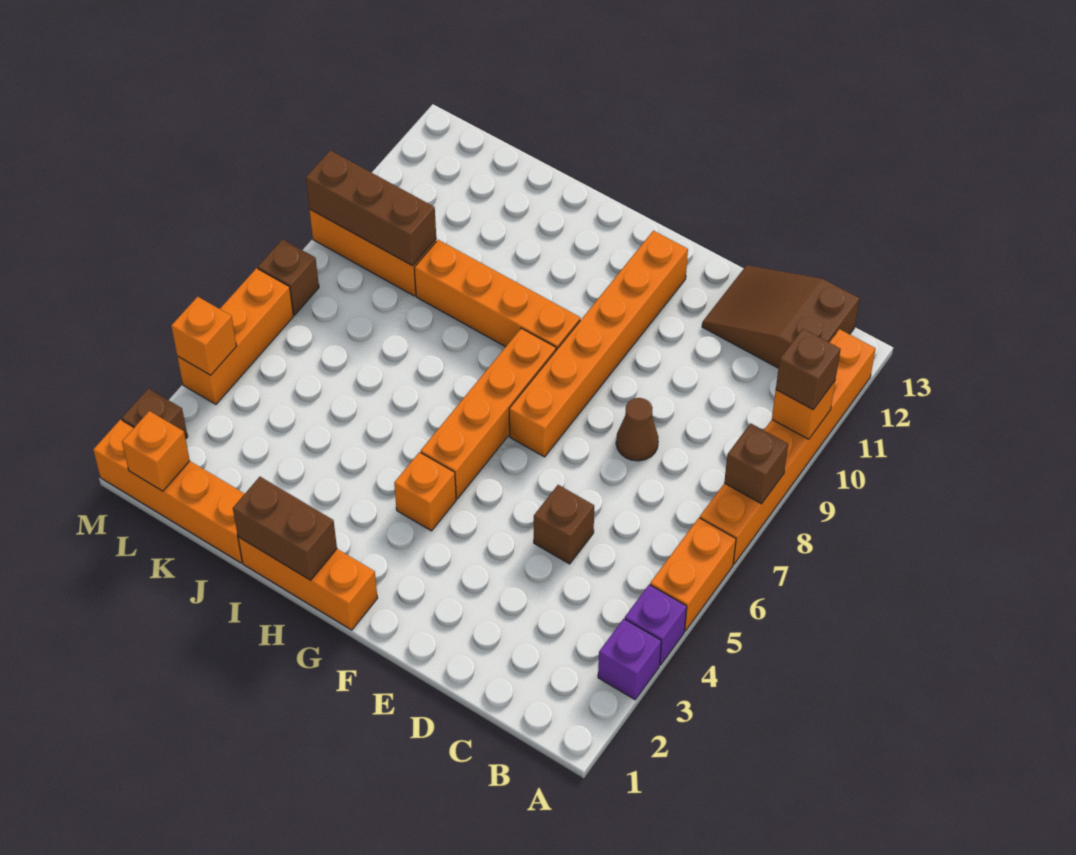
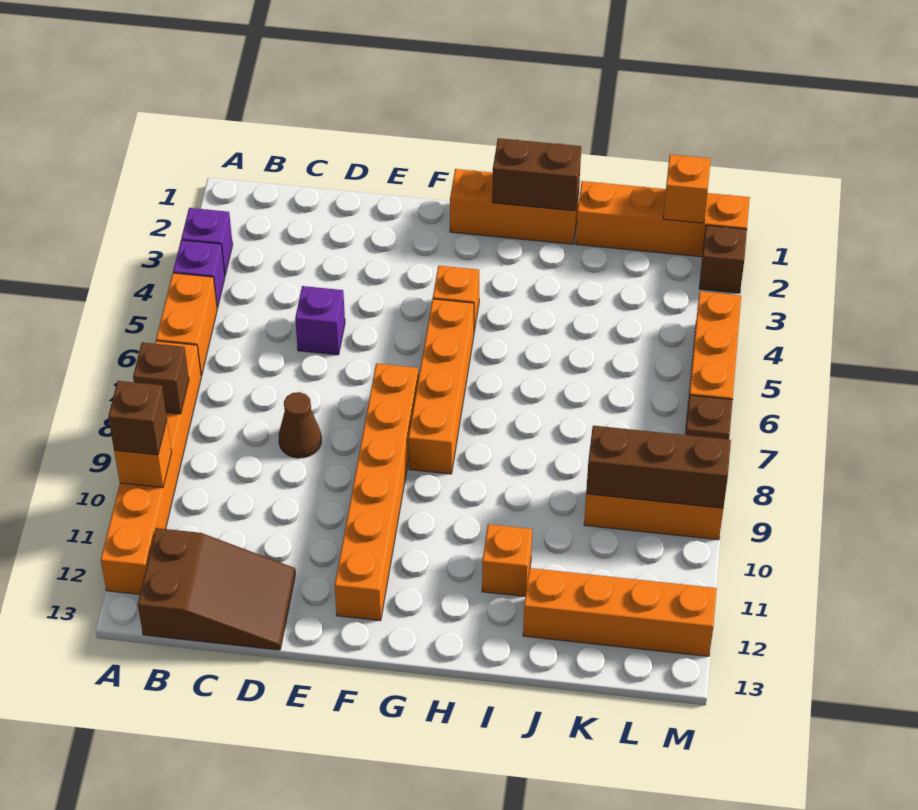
brown brick D5 level 1 -> purple brick D5 level 1
orange brick G9:J9 level 1 -> orange brick J12:M12 level 1
orange brick M4 level 2 -> orange brick I11 level 1

